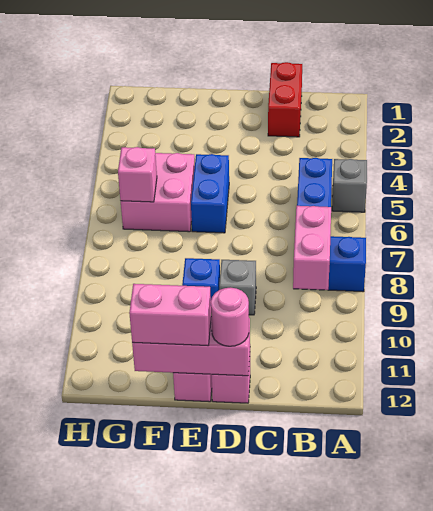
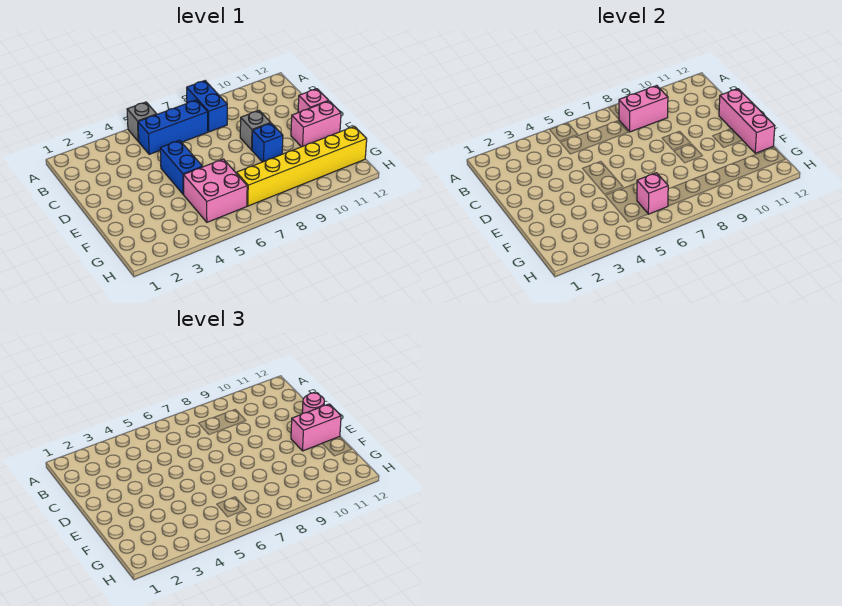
red brick C1:C2 level 1 -> none
blue brick E5:E6 level 1 -> blue brick D5:E5 level 1
pink brick E12:F12 level 3 -> pink brick E11:E12 level 3
none -> yellow brick G7:G12 level 1

